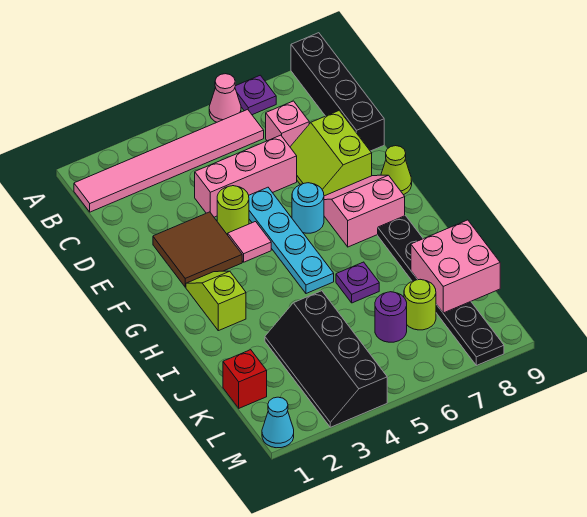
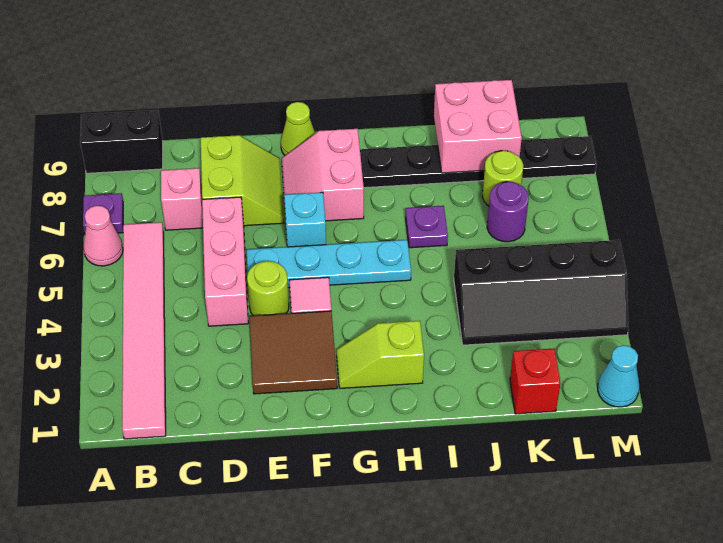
black brick A9:D9 level 1 -> black brick A9:B9 level 1
lime slope D7:E8 level 1 top 8 -> lime slope D7:E8 level 1 top D
cyan round brick F6 level 1 -> cyan brick F6 level 1

